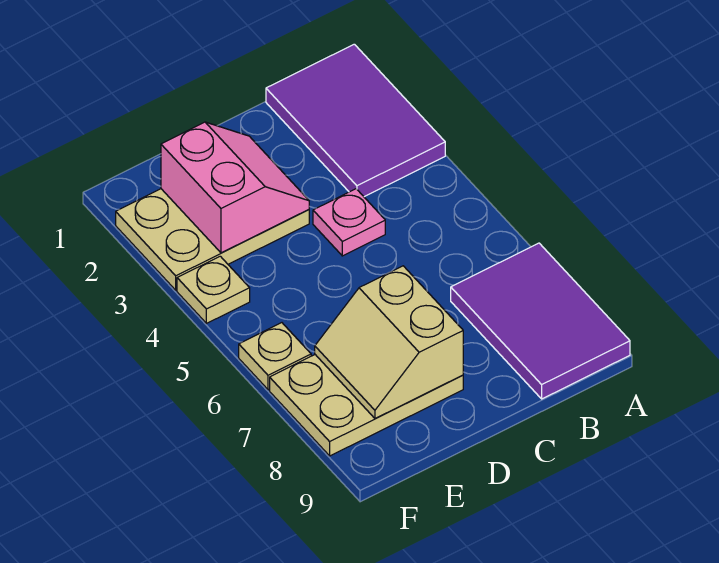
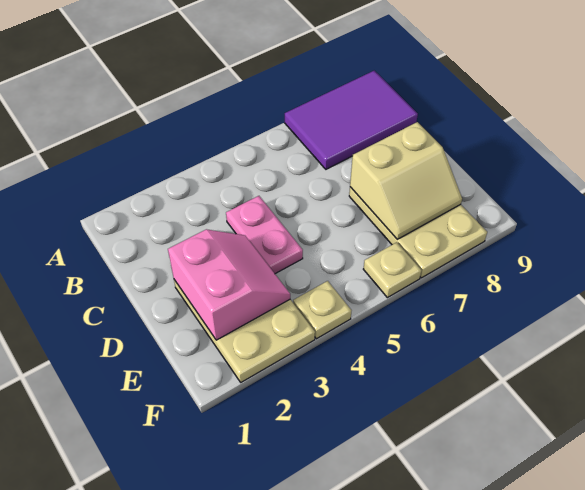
purple tile A1:B3 level 1 -> none
pink plate C4 level 1 -> pink plate C4:D4 level 1
pink slope D2:E3 level 2 top E -> pink slope D2:E3 level 2 top 2

